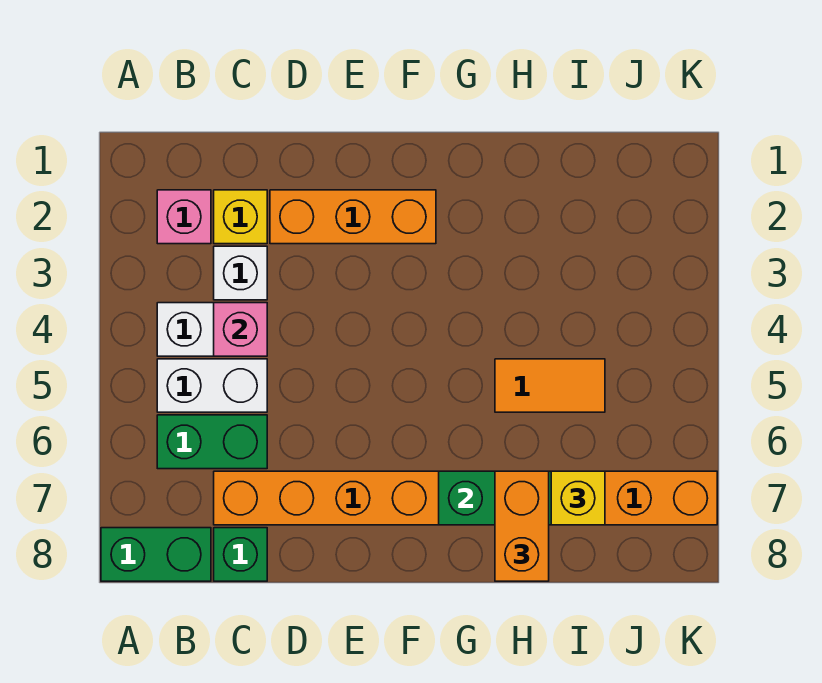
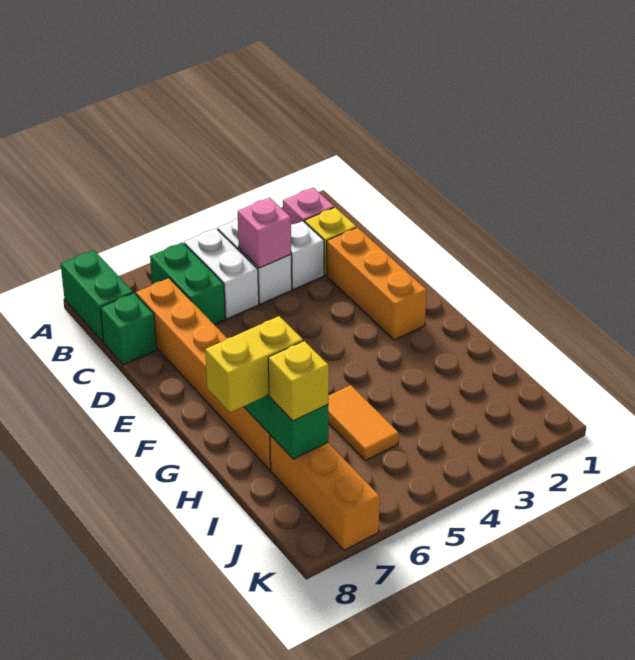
orange brick H7:H8 level 3 -> yellow brick H7:H8 level 3

